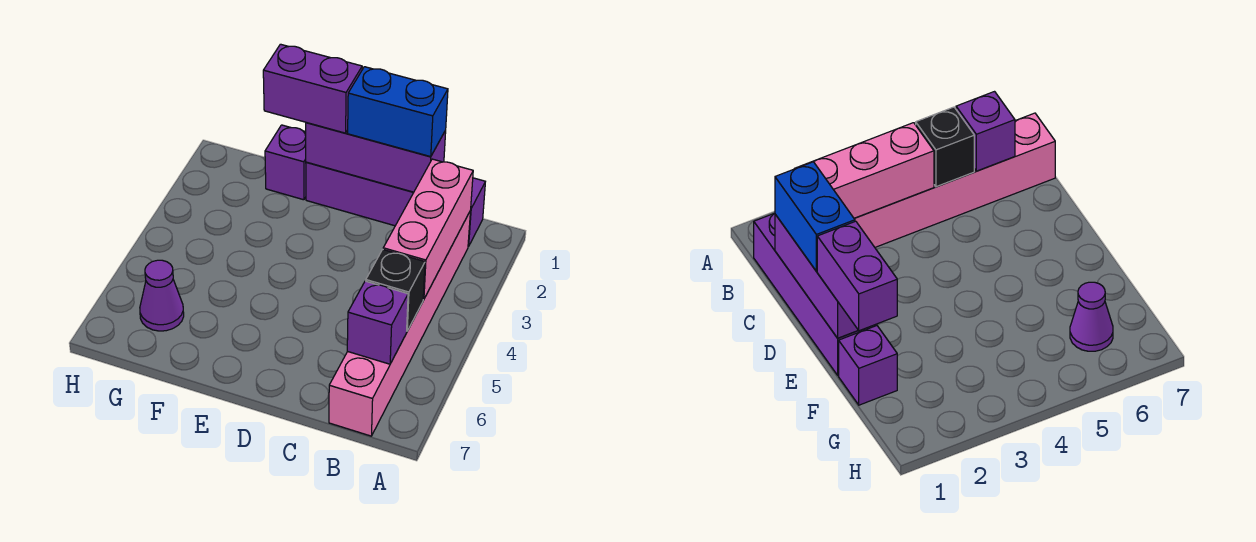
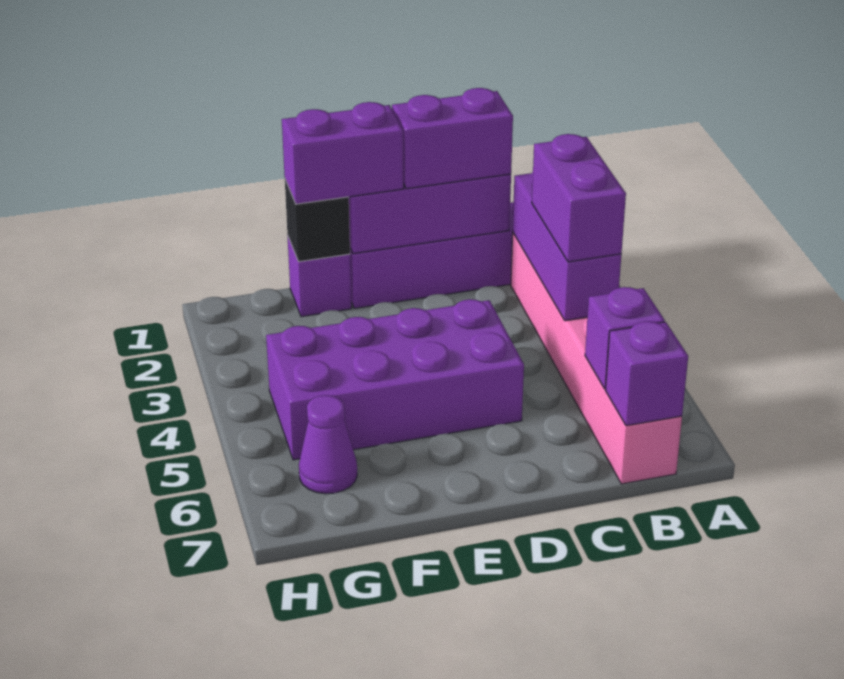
pink brick B2:B4 level 2 -> purple brick B2:B4 level 2
none -> purple brick B3:B4 level 3
black brick B5 level 2 -> black brick F1 level 2
none -> purple brick B7 level 2
blue brick C1:D1 level 3 -> purple brick C1:D1 level 3
none -> purple brick D4:G5 level 1

